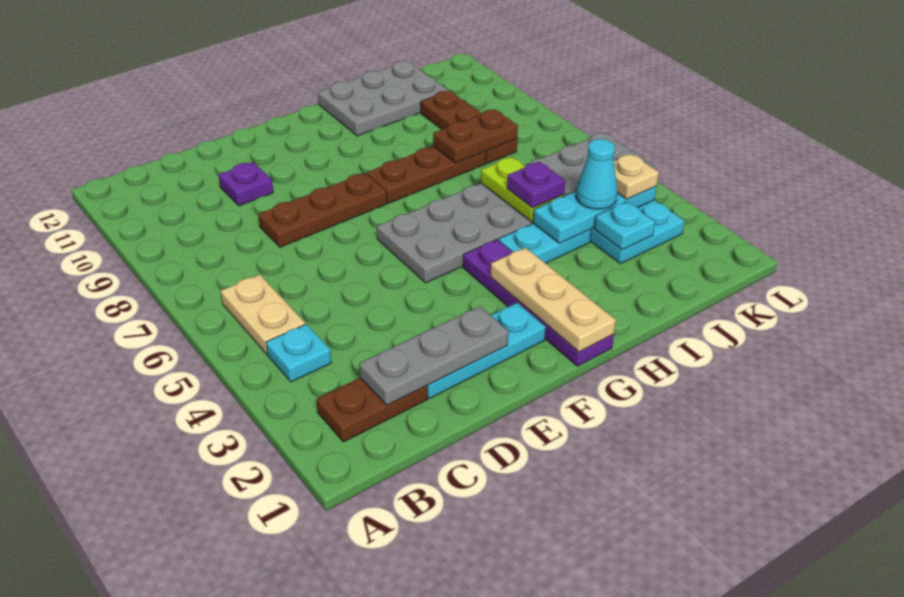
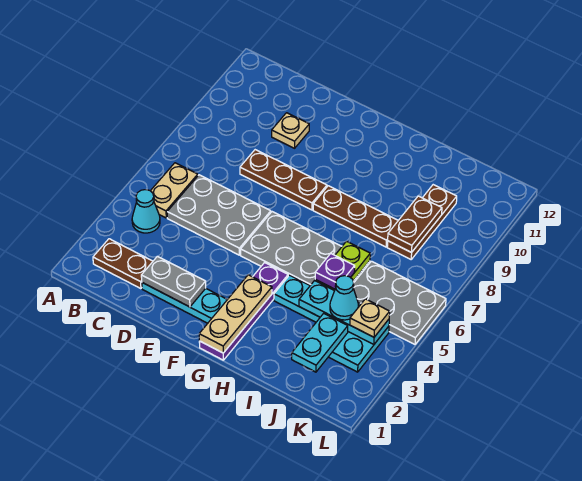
cyan plate B4 level 1 -> cyan cone B4 level 1
grey plate C2:E2 level 2 -> grey plate D2:E2 level 2
purple plate D10 level 1 -> tan plate D10 level 1
grey plate H11:J12 level 1 -> grey plate C5:E6 level 1
brown plate I8:J8 level 2 -> brown plate J8:J9 level 2
cyan plate J3 level 2 -> cyan plate J2:J3 level 2

